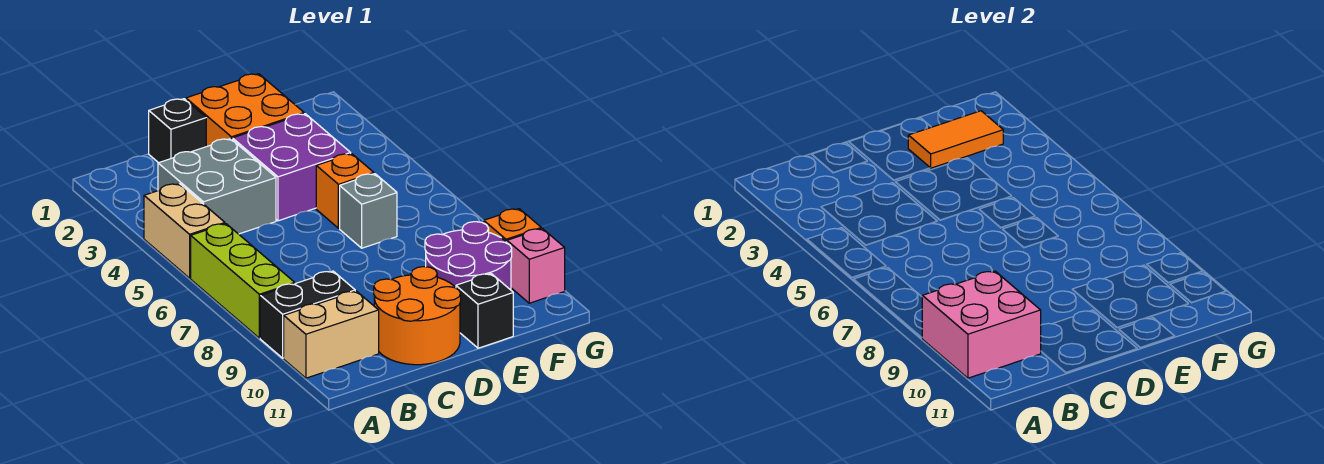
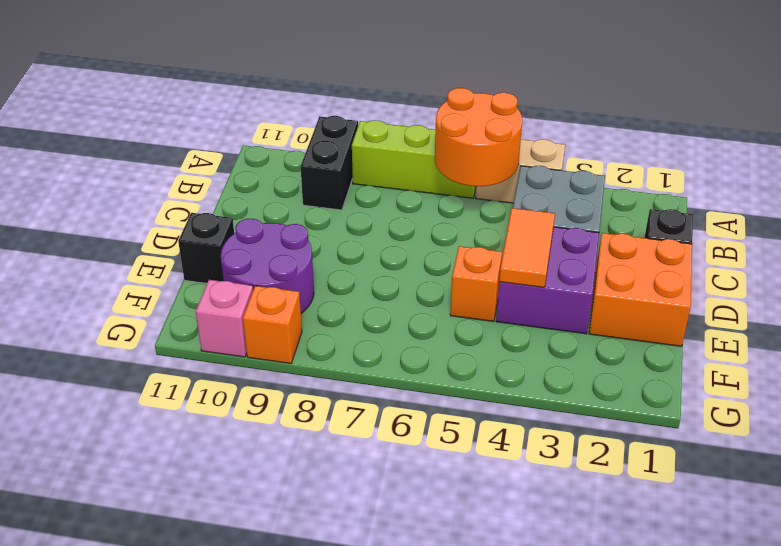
pink brick A9:B10 level 2 -> none
tan brick A10:B10 level 1 -> none
orange round brick C10:D11 level 1 -> orange round brick A5:B6 level 2
orange tile E2:F2 level 2 -> orange tile D4:E4 level 2
grey brick E6 level 1 -> none

